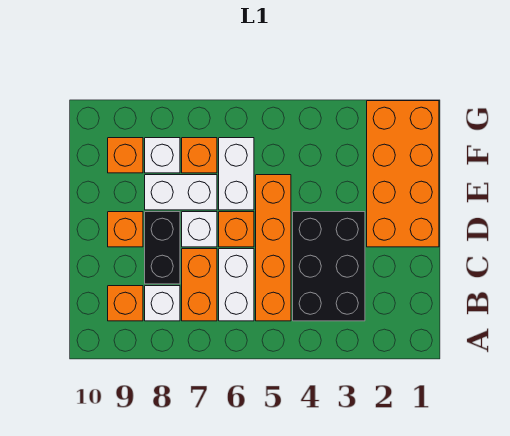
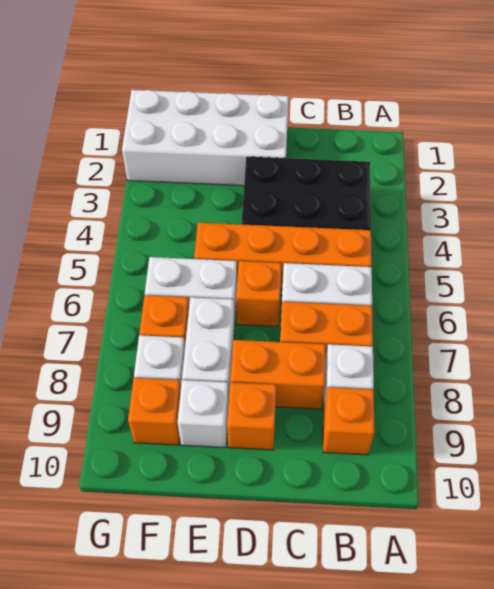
black brick C8:D8 level 1 -> orange brick C8:D8 level 1
orange brick D1:G2 level 1 -> white brick D1:G2 level 1
white brick D7 level 1 -> white brick E9 level 1

